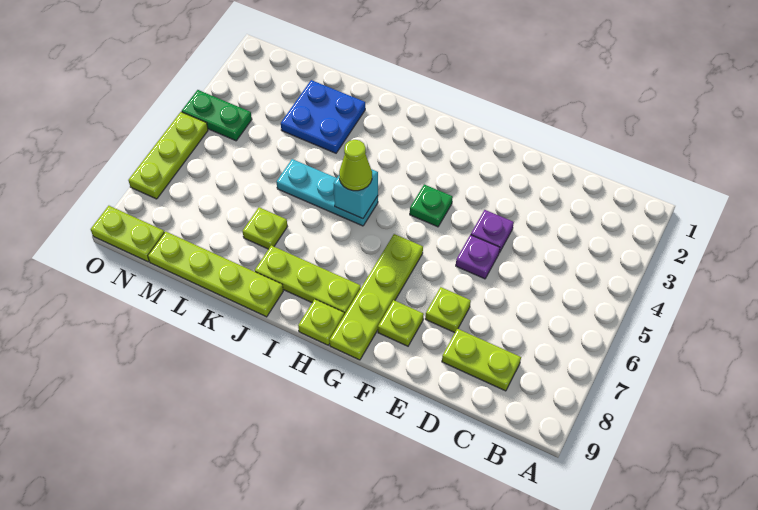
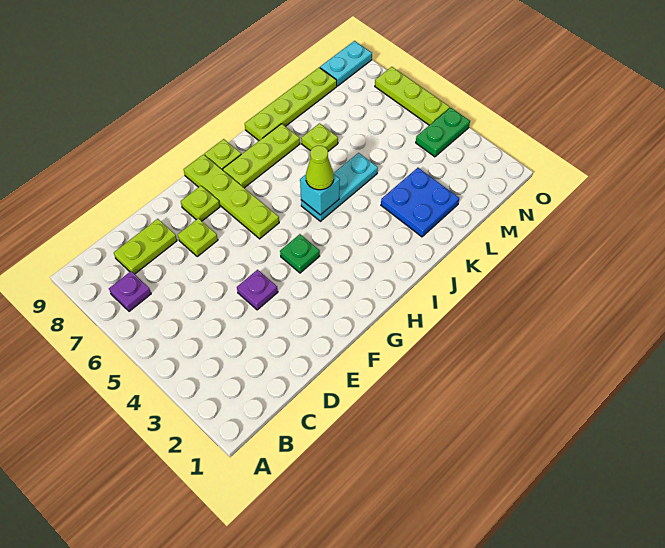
purple plate E5 level 1 -> purple plate B7 level 1
lime plate N9:O9 level 1 -> cyan plate N9:O9 level 1

